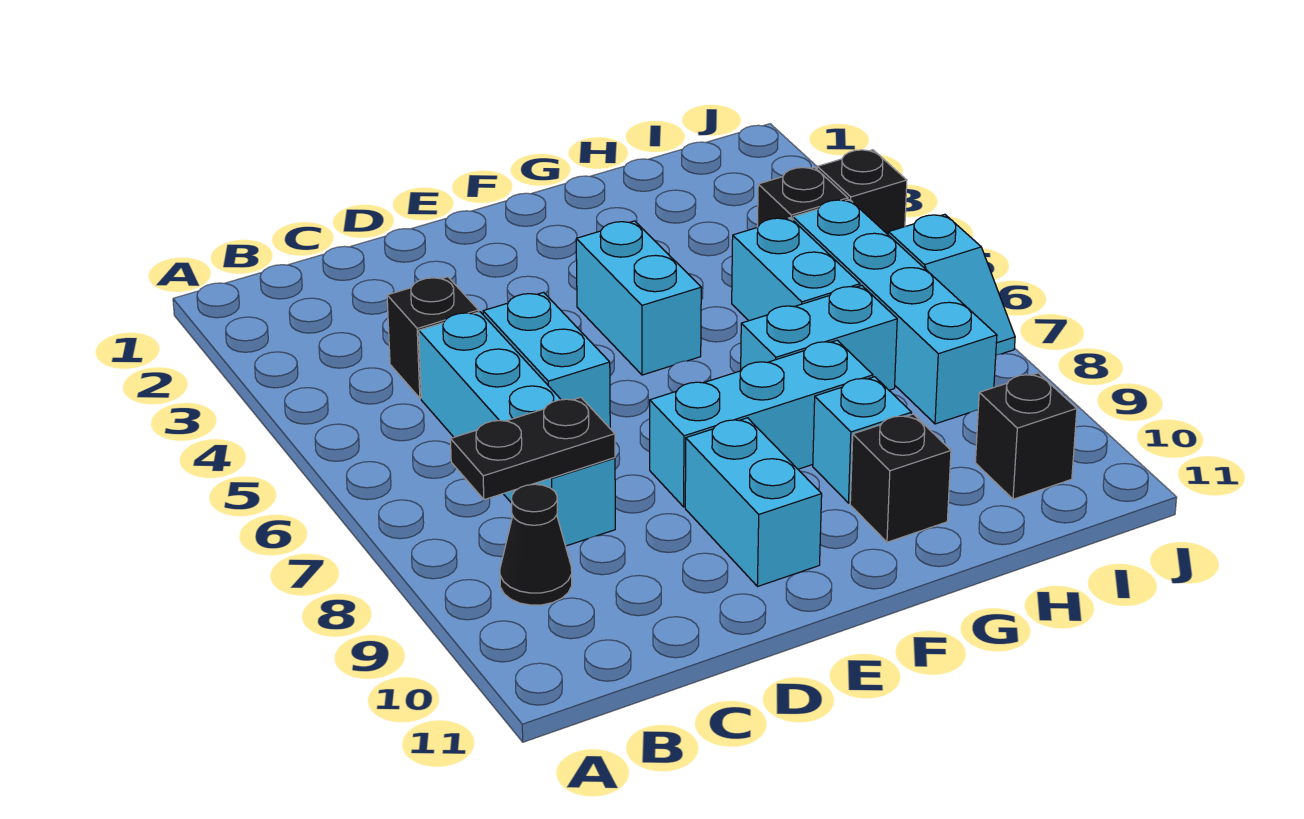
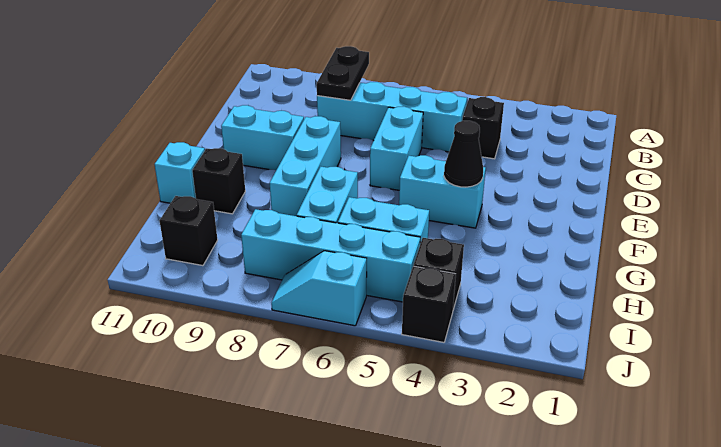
black cone B9 level 1 -> black cone F4 level 2
cyan brick D5:D6 level 1 -> cyan brick D6:E6 level 1
cyan brick G9 level 1 -> cyan brick G11 level 1

